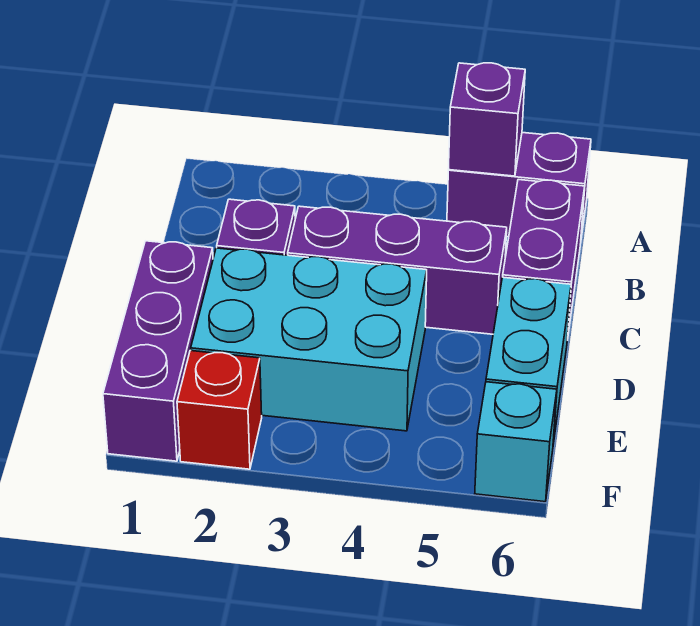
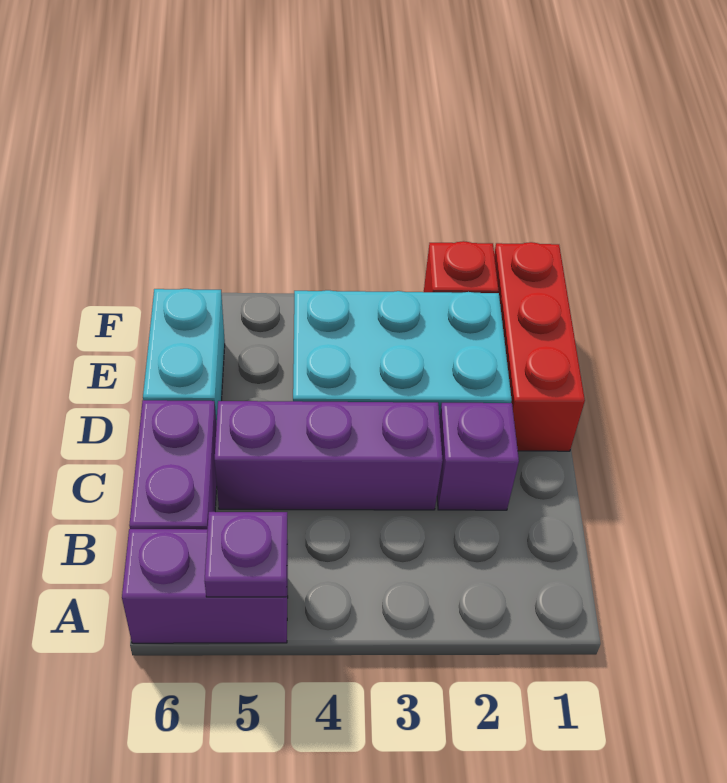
purple brick A5 level 2 -> purple plate A5 level 2
purple brick D1:F1 level 1 -> red brick D1:F1 level 1
cyan brick F6 level 1 -> none

